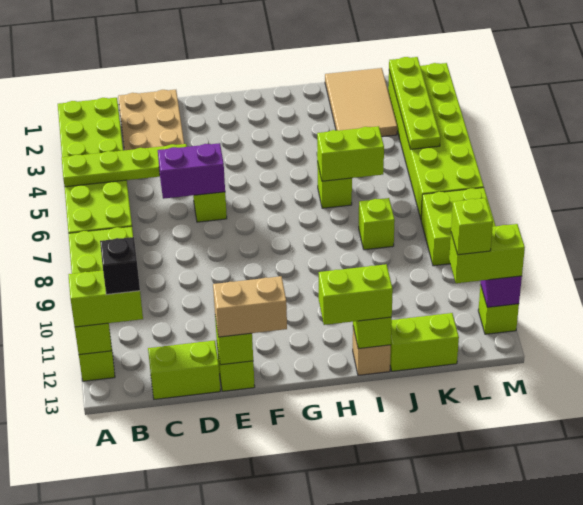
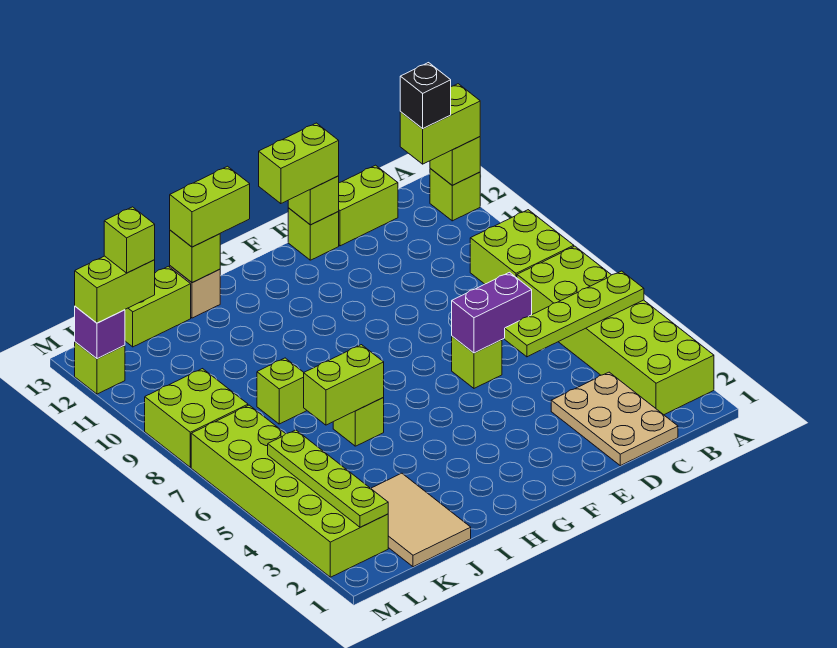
tan brick E13:F13 level 3 -> lime brick E13:F13 level 3

